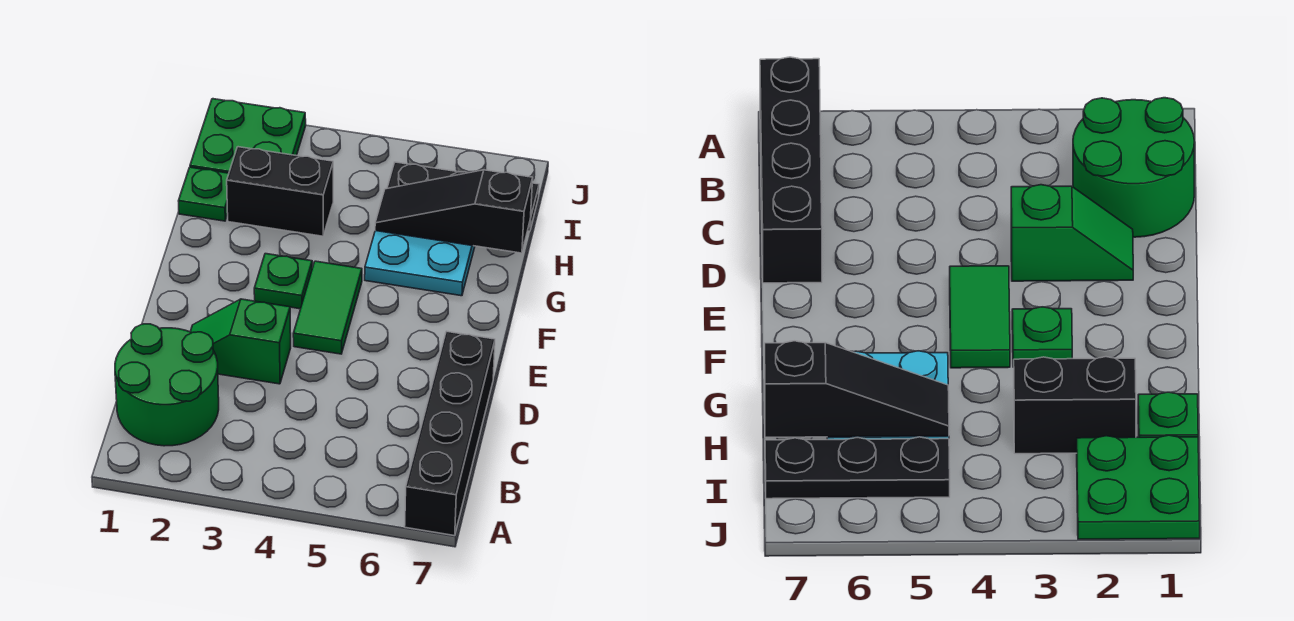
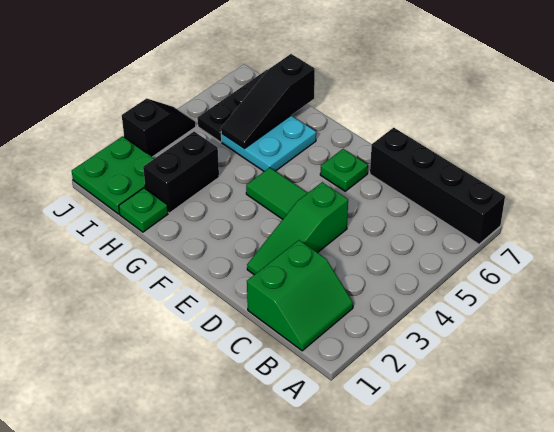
green round brick B1:C2 level 1 -> green slope B1:C2 level 1 top C
green slope D2:D3 level 1 top 3 -> green slope D2:D4 level 1 top 4
green plate F3 level 1 -> green plate E6 level 1
none -> black slope J3:J4 level 1 top 3

